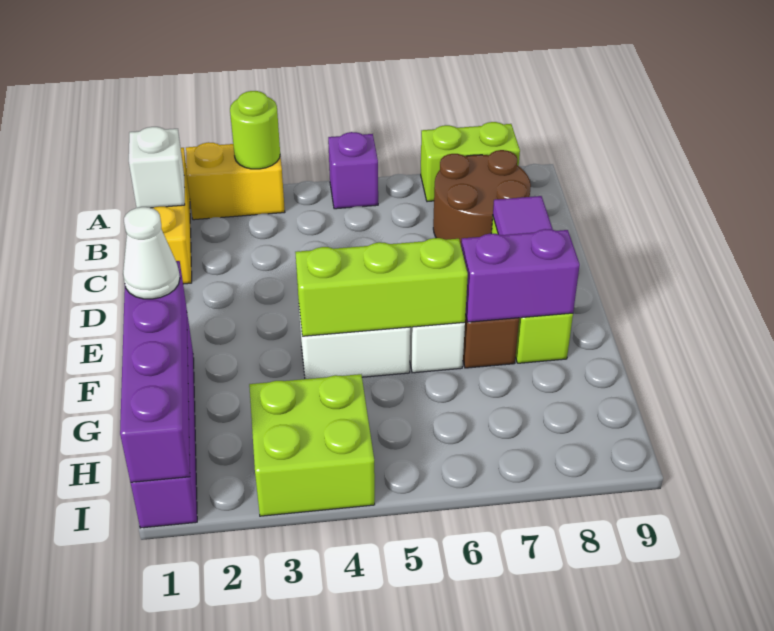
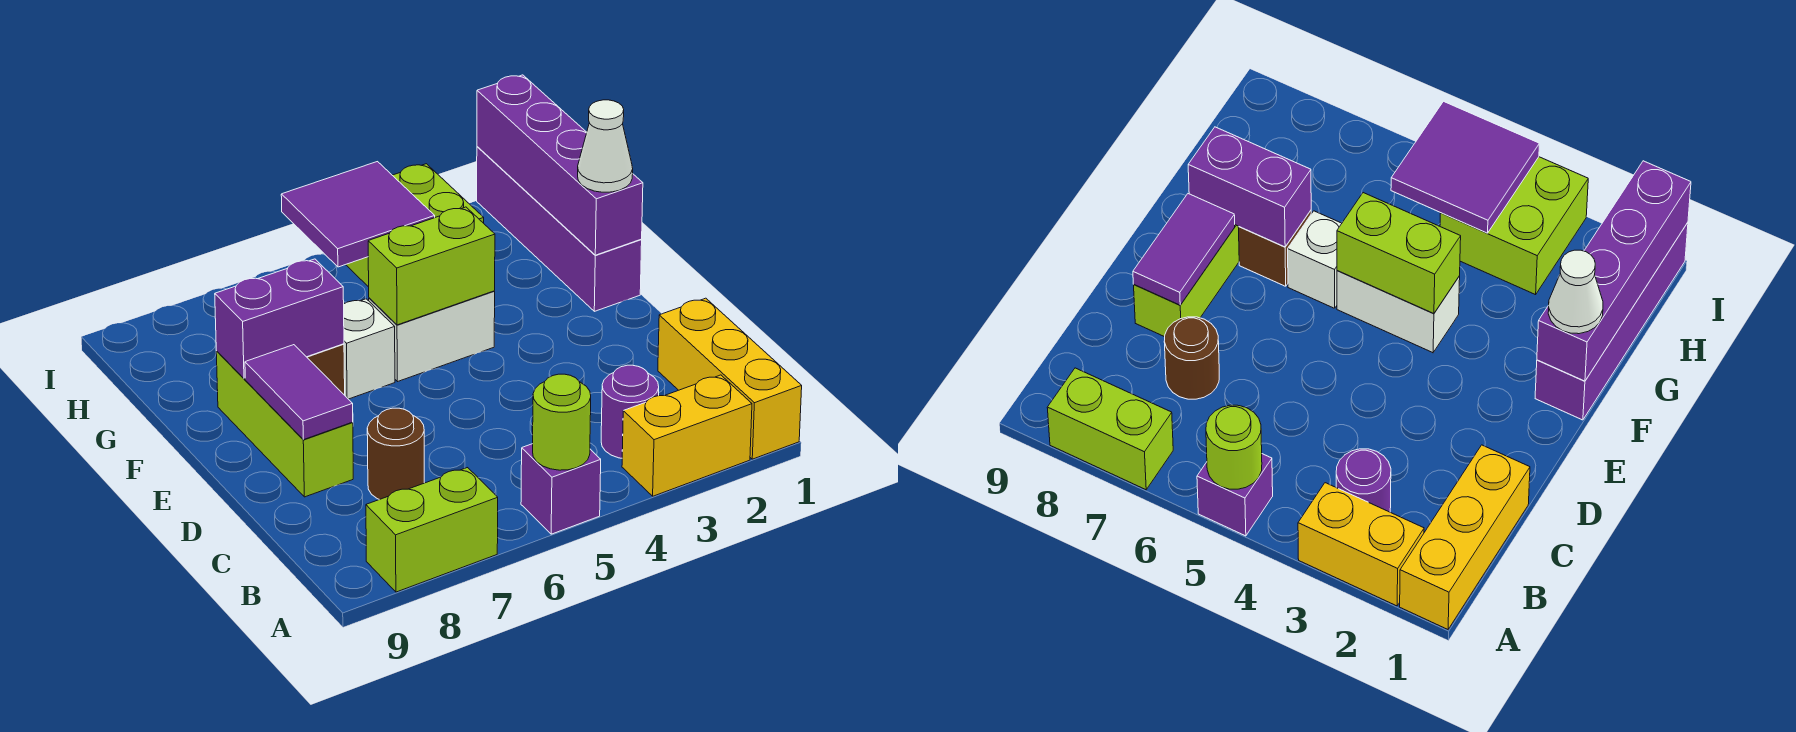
lime round brick A3 level 2 -> lime round brick A5 level 2
white brick B1 level 2 -> none
none -> purple round brick B3 level 1
brown round brick B7:C8 level 1 -> brown round brick C7 level 1
lime brick F4:F6 level 2 -> lime brick F4:F5 level 2
none -> purple tile H4:I5 level 2

